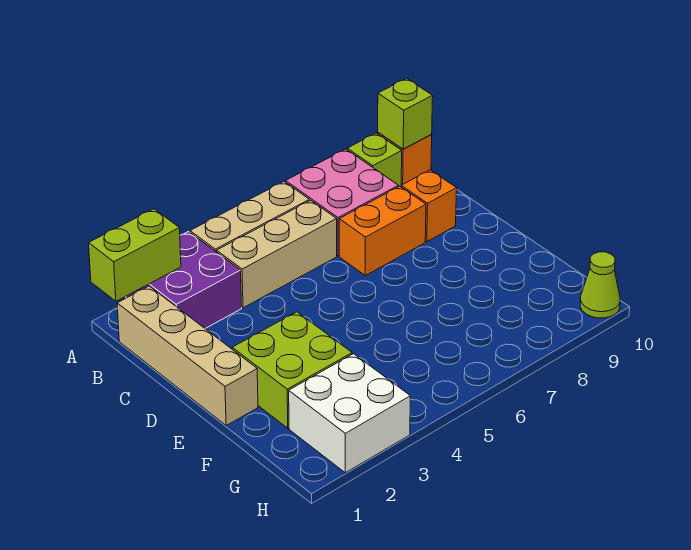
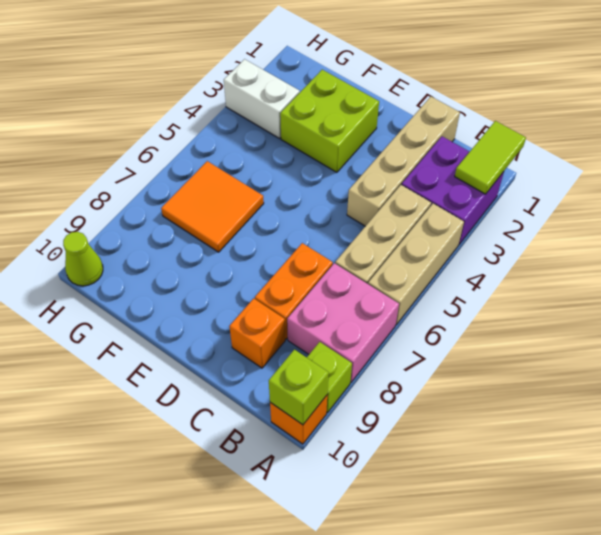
lime brick A1:A2 level 2 -> lime tile A1:A2 level 2
tan brick B1:E1 level 1 -> tan brick C1:C4 level 1
none -> orange tile F6:G7 level 1
white brick G2:H3 level 1 -> white brick G3:H3 level 1

